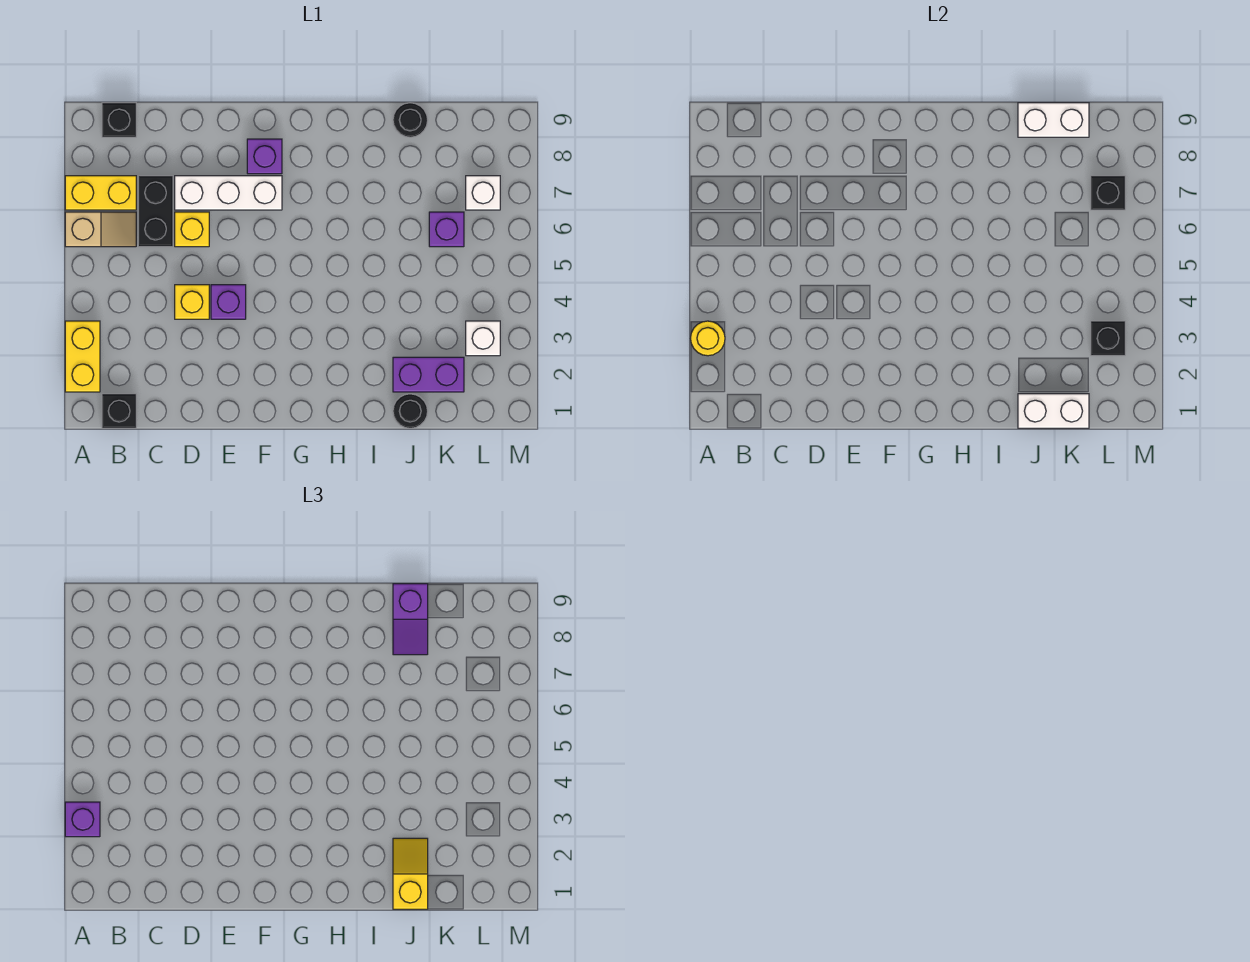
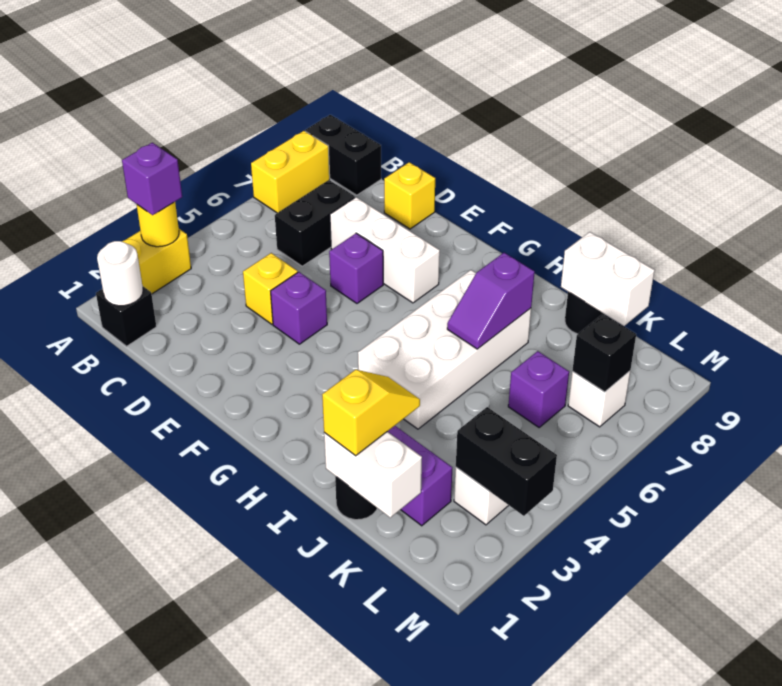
tan slope A6:B6 level 1 top A -> none
yellow brick A7:B7 level 1 -> yellow brick A7:A8 level 1
none -> white round brick B1 level 2
black brick B9 level 1 -> black brick A9:B9 level 1
yellow brick D6 level 1 -> yellow brick D9 level 1
purple brick F8 level 1 -> purple brick E6 level 1
none -> white brick H4:I7 level 1
purple slope J8:J9 level 3 top 9 -> purple slope I6:I7 level 2 top 7
black brick L3 level 2 -> black brick L3:M3 level 2

